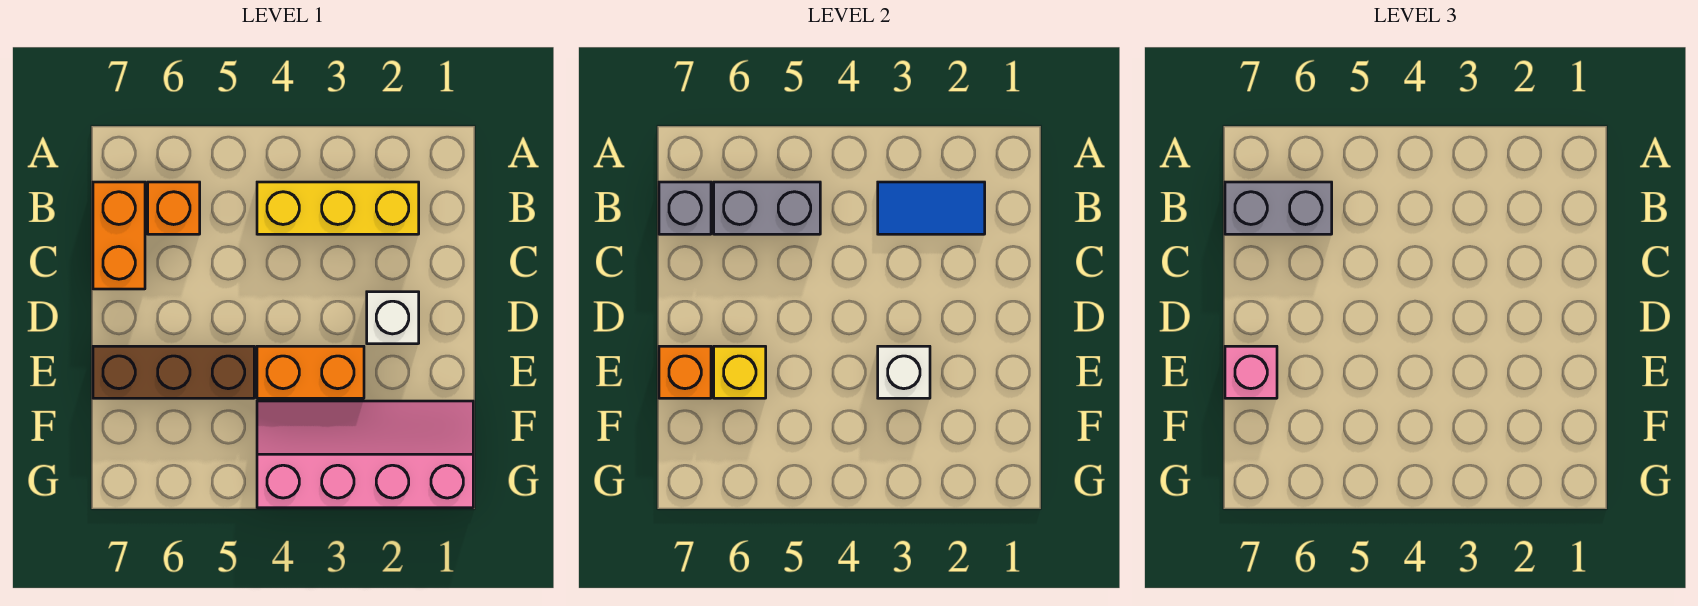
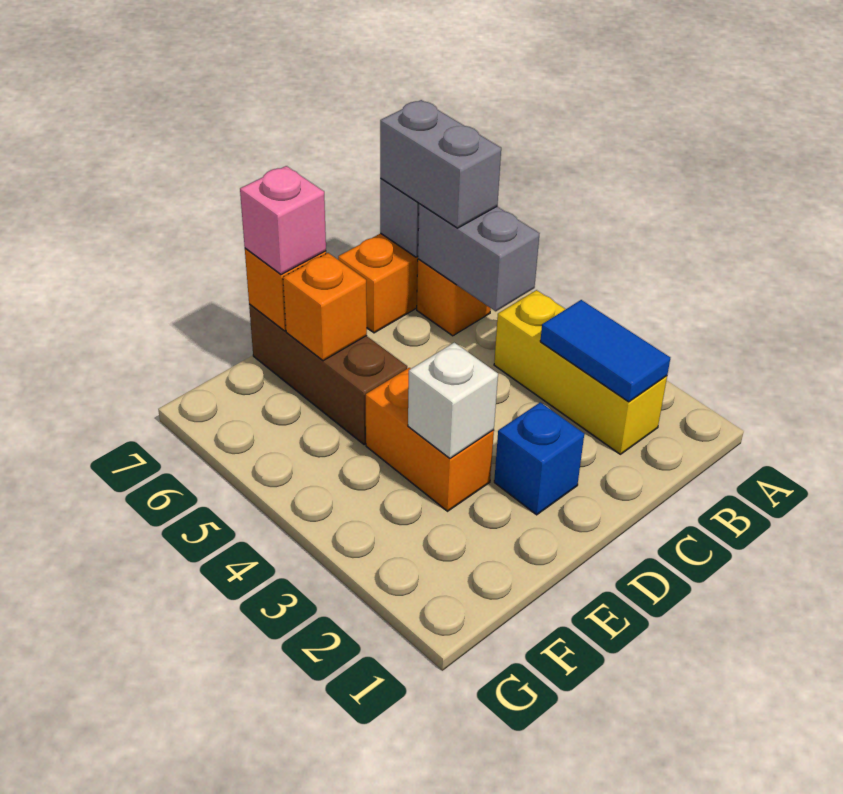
white brick D2 level 1 -> blue brick D2 level 1
yellow brick E6 level 2 -> orange brick E6 level 2
pink slope F1:G4 level 1 top G -> none

